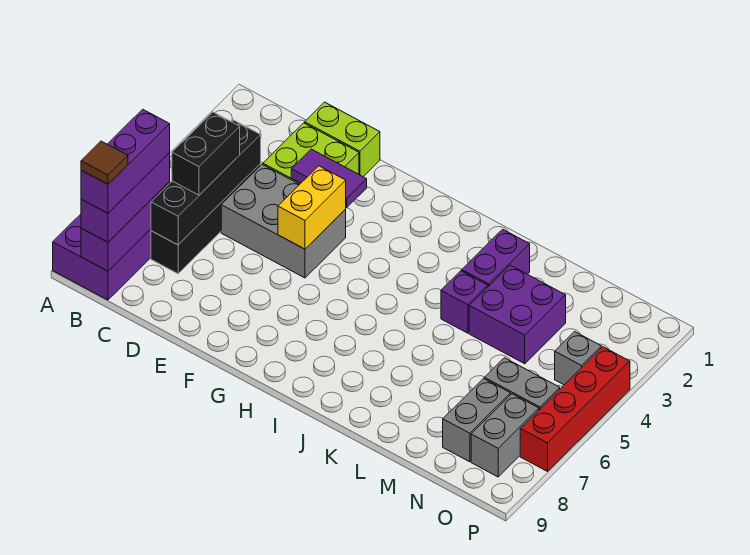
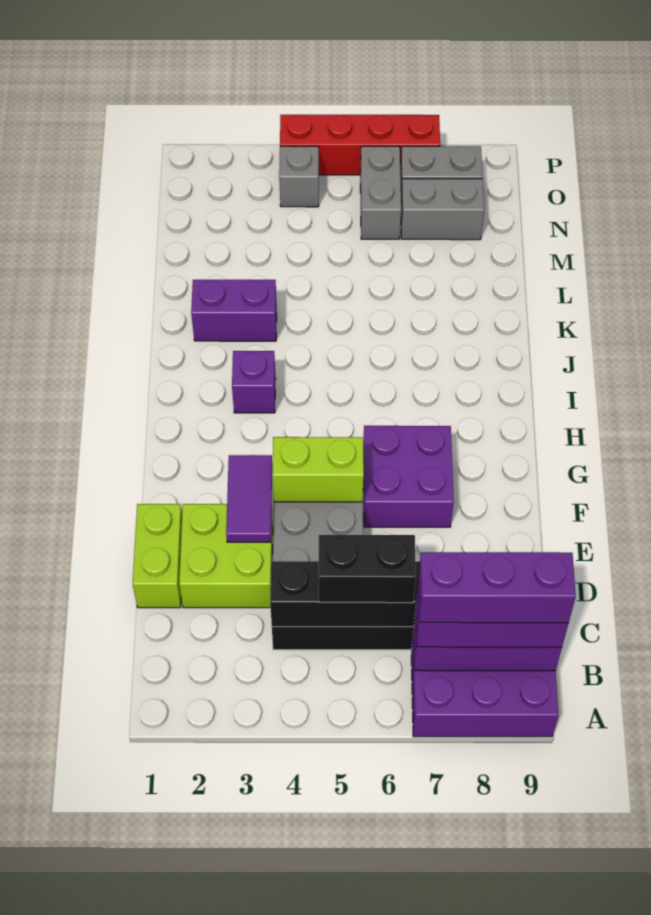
brown tile B9 level 5 -> none
yellow brick F4:F5 level 2 -> lime brick F4:F5 level 2
purple brick K4 level 1 -> purple brick I3 level 1
purple brick L3:M4 level 1 -> purple brick F6:G7 level 1

